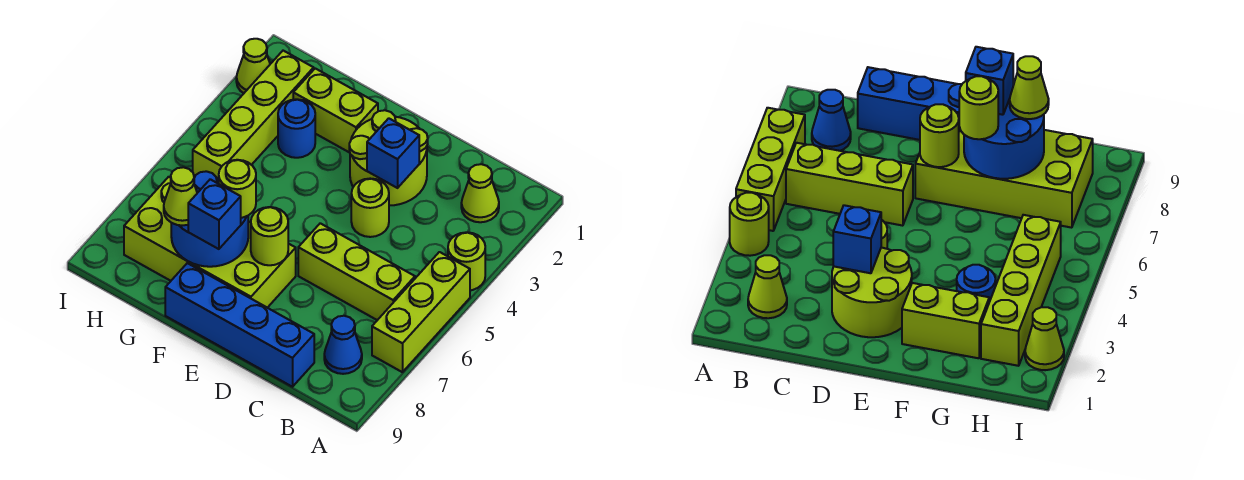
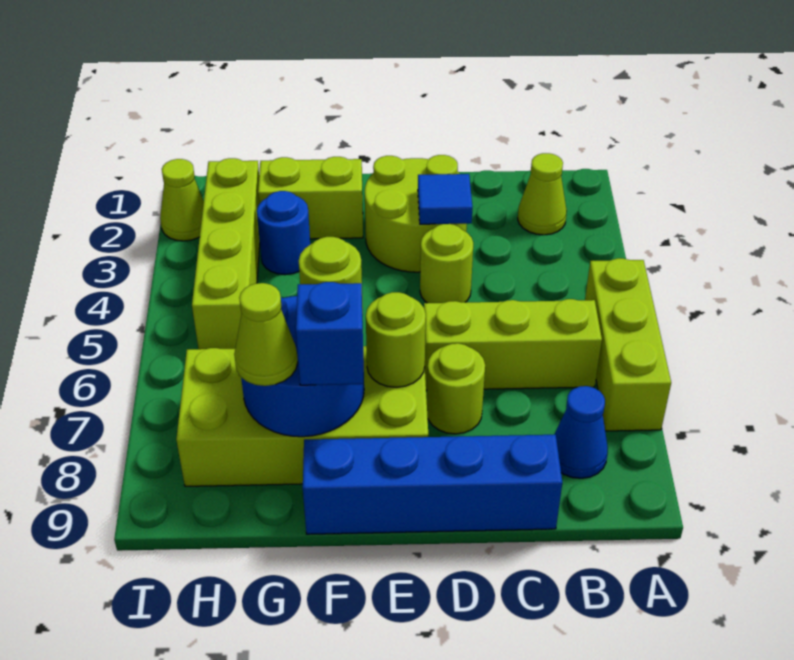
lime round brick A4 level 1 -> lime round brick D7 level 1
blue brick D3 level 2 -> blue tile D3 level 2

